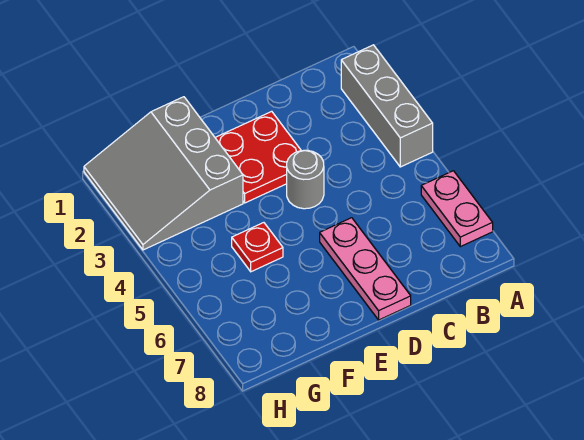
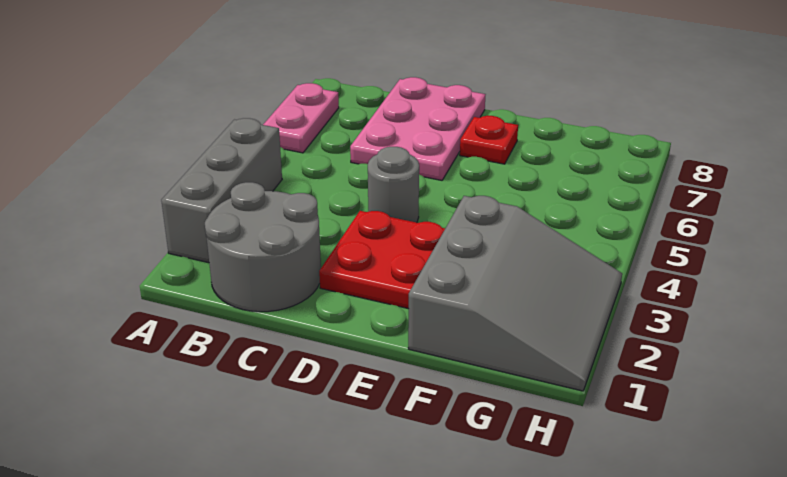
none -> grey round brick B1:C2 level 1
pink plate D6:D8 level 1 -> pink plate C6:D8 level 1
red plate F5 level 1 -> red plate E7 level 1

